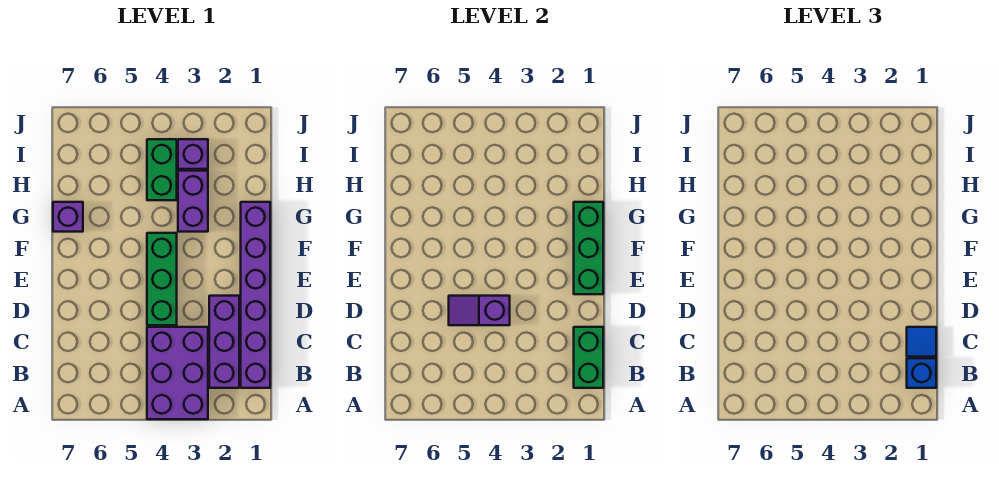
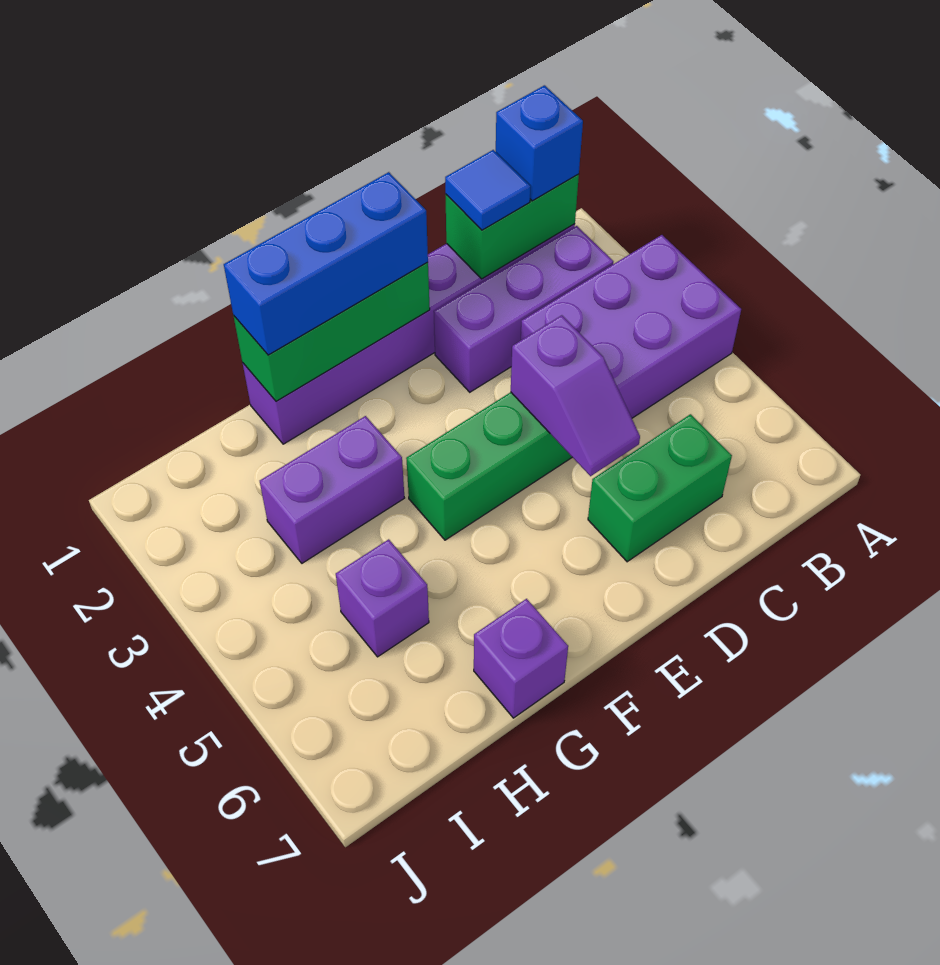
none -> blue brick E1:G1 level 3
green brick H4:I4 level 1 -> green brick C6:D6 level 1
purple brick I3 level 1 -> purple brick H5 level 1

